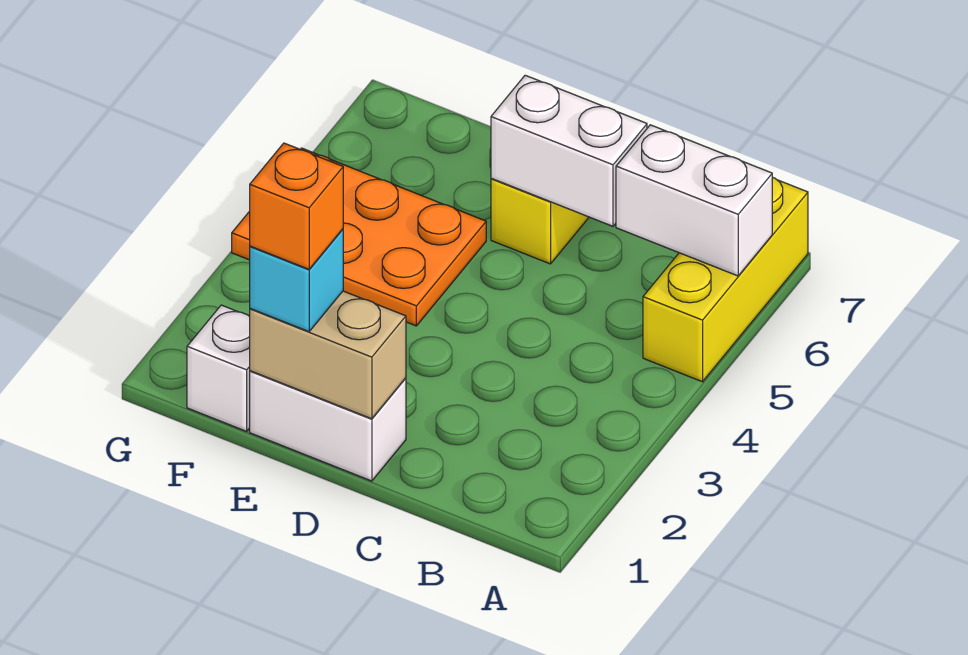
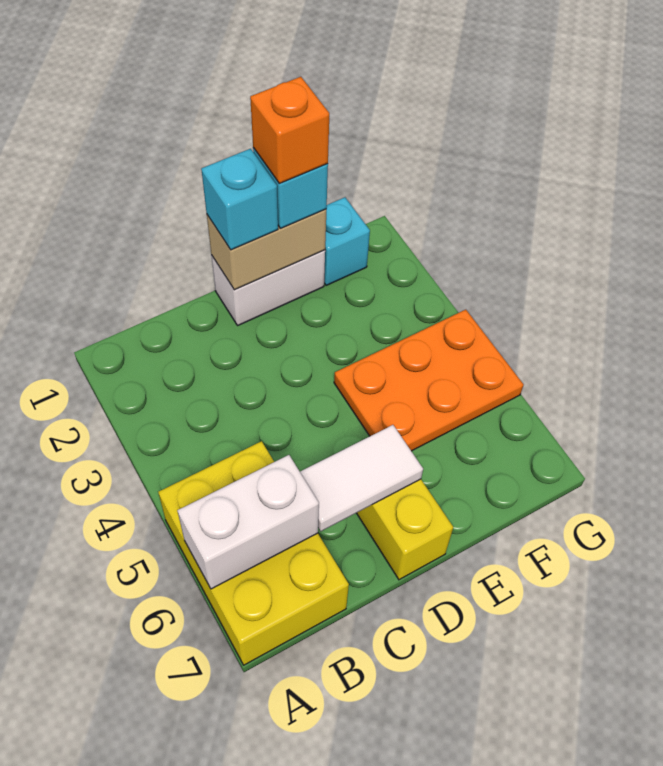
yellow brick A5:A7 level 1 -> yellow brick A5:B7 level 1
white brick C6:D6 level 2 -> white tile C6:D6 level 2
none -> cyan brick D1 level 3
white brick F1 level 1 -> cyan brick F1 level 1

